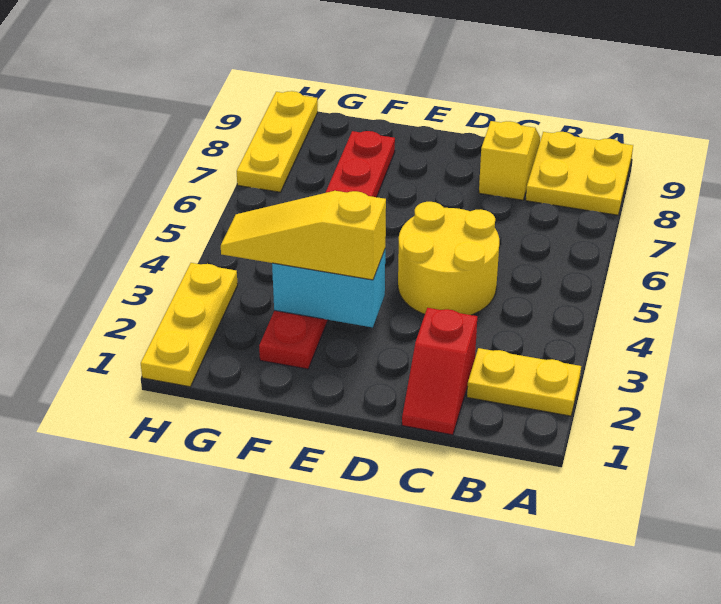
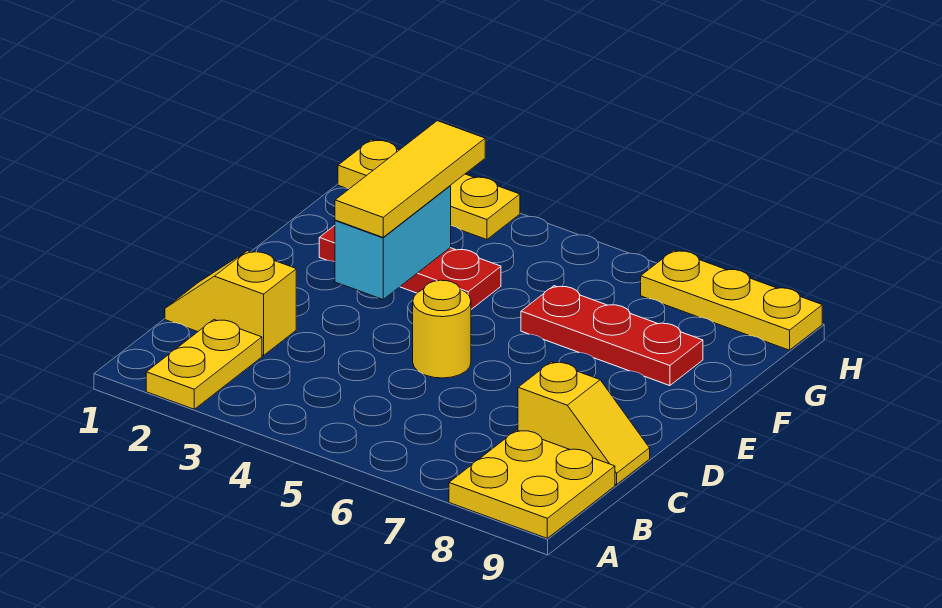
red slope C1:C2 level 1 top 2 -> yellow slope C1:C2 level 1 top 2
yellow round brick C4:D5 level 1 -> yellow round brick D5 level 1
yellow slope E3:G3 level 3 top E -> yellow tile E3:G3 level 3

